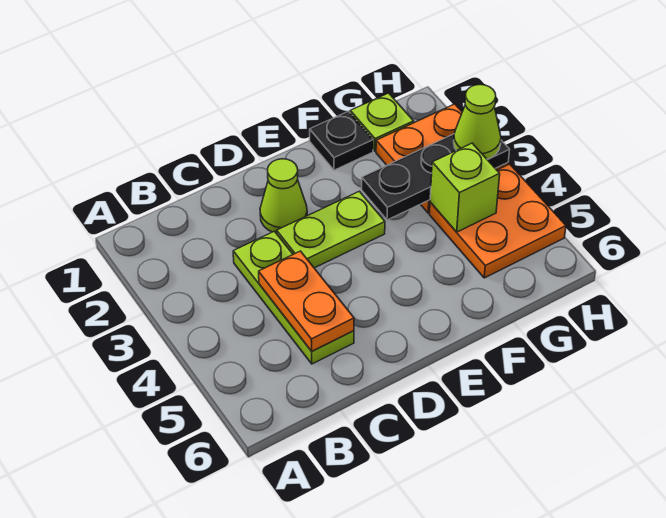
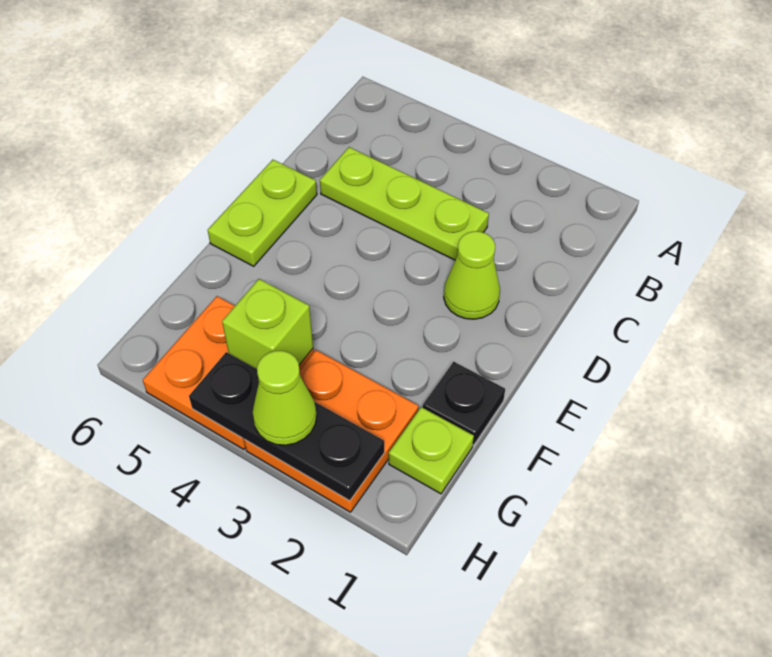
orange plate C4:C5 level 2 -> none
lime plate D3:E3 level 1 -> lime plate D6:E6 level 1
black plate F3:H3 level 2 -> black plate H2:H4 level 2

